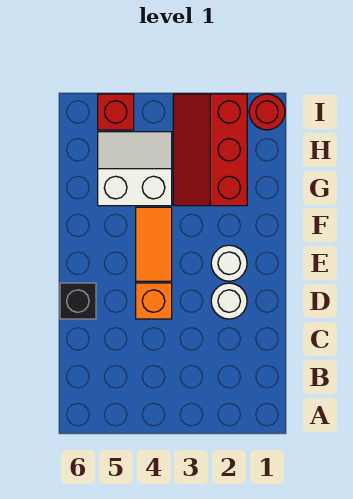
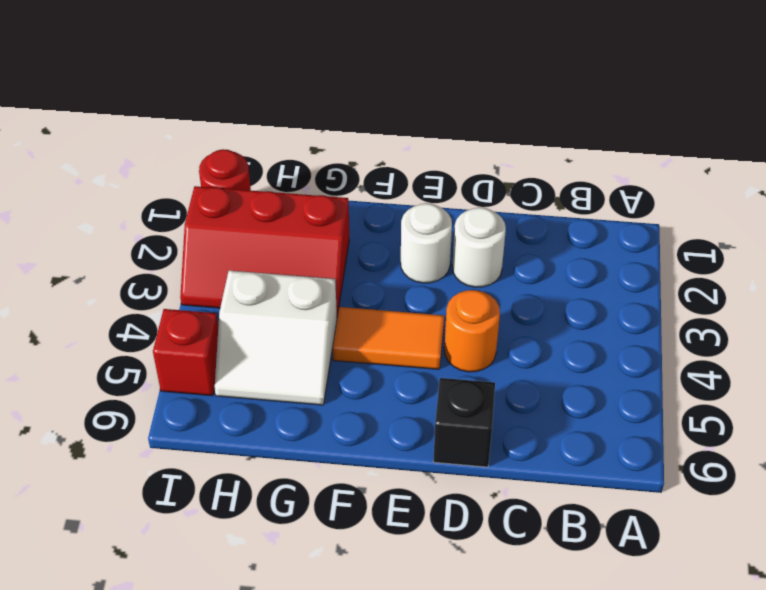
orange brick D4 level 1 -> orange round brick D4 level 1
white slope G4:H5 level 1 top G -> white slope G4:H5 level 1 top 4

